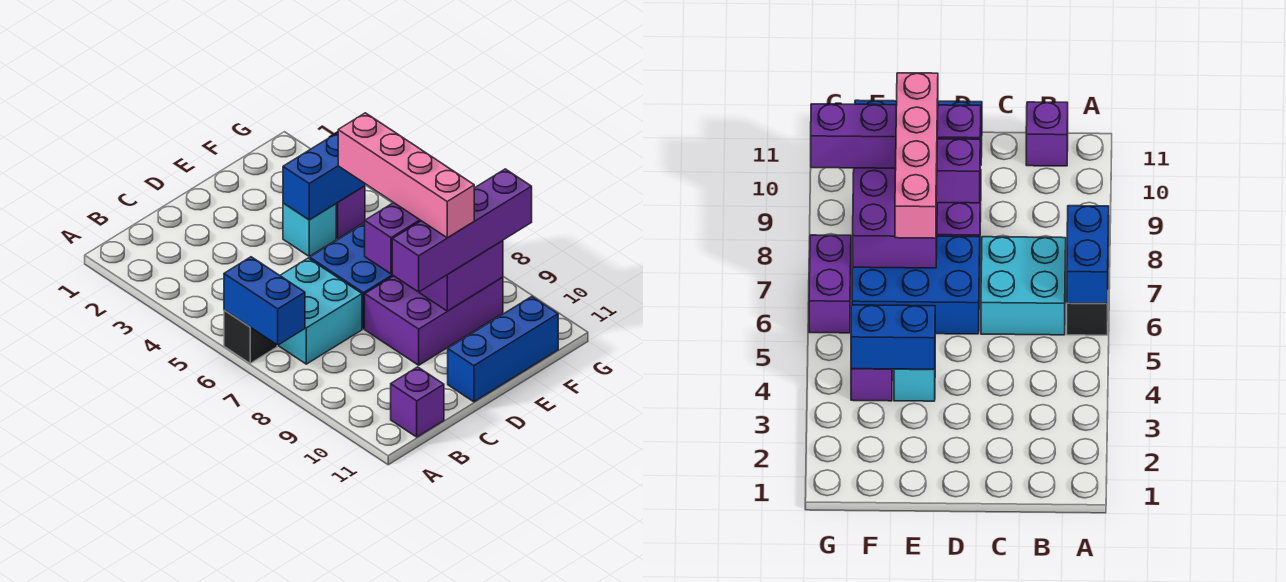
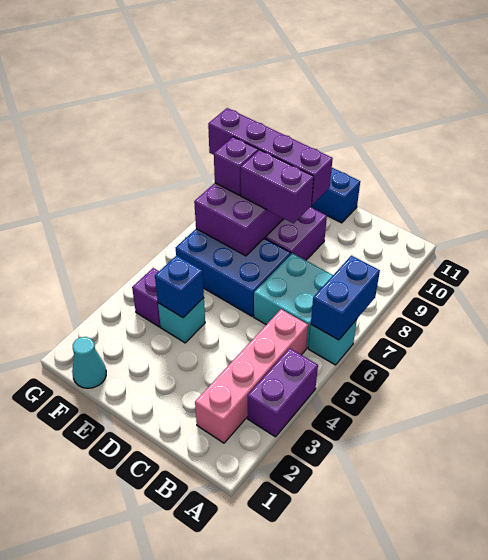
black brick A6 level 1 -> cyan brick A6 level 1
purple brick B11 level 1 -> purple brick F8 level 3
blue brick E4:F4 level 2 -> blue brick E4 level 2
pink brick E6:E9 level 4 -> pink brick B2:B5 level 1
none -> cyan cone F1 level 1
purple brick G6:G7 level 1 -> purple brick A3:A4 level 1

